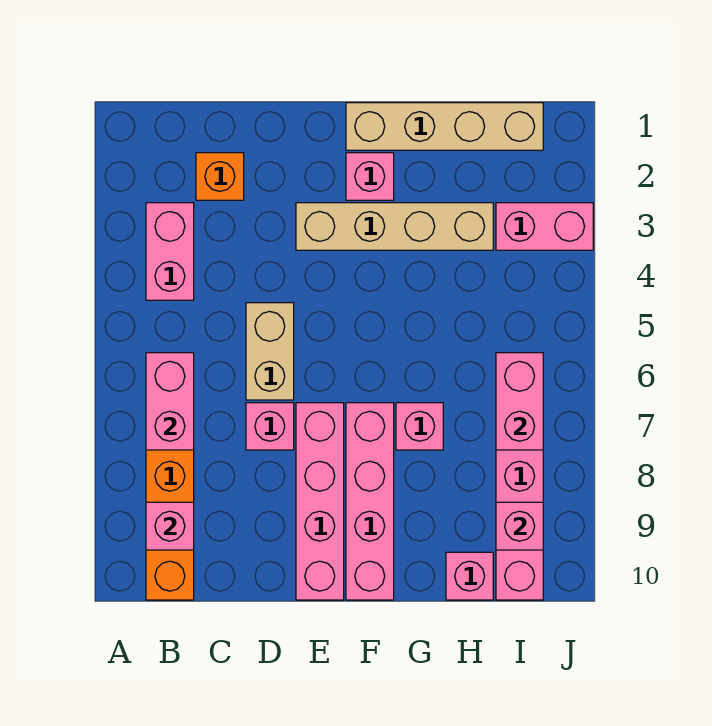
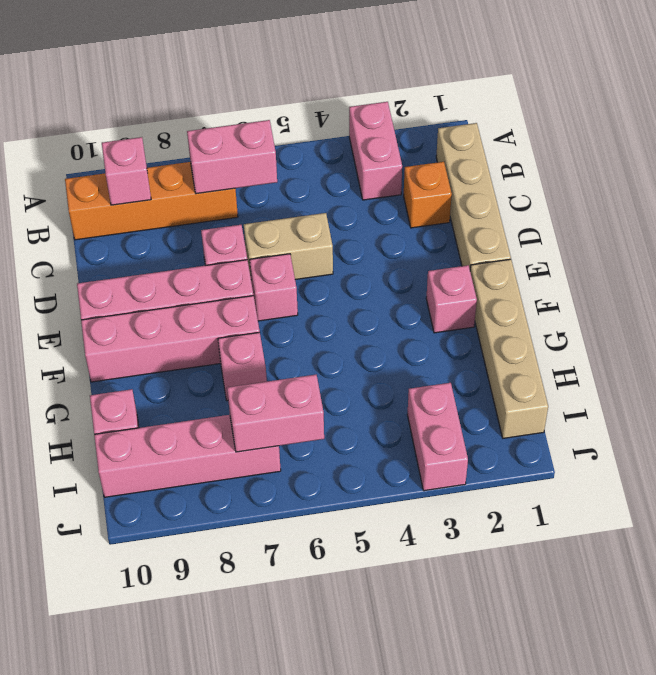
pink brick B3:B4 level 1 -> pink brick A3:B3 level 1
tan brick E3:H3 level 1 -> tan brick B1:E1 level 1
pink brick I9 level 2 -> pink brick E6 level 1

